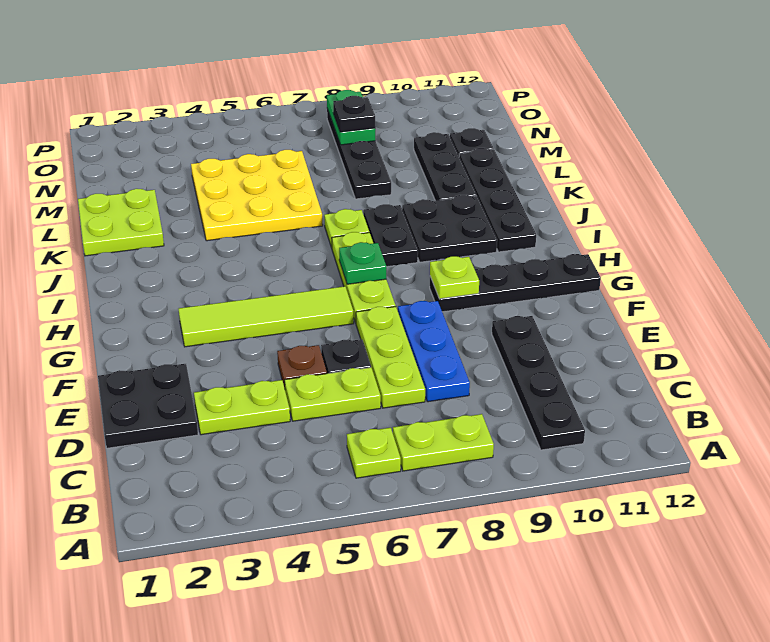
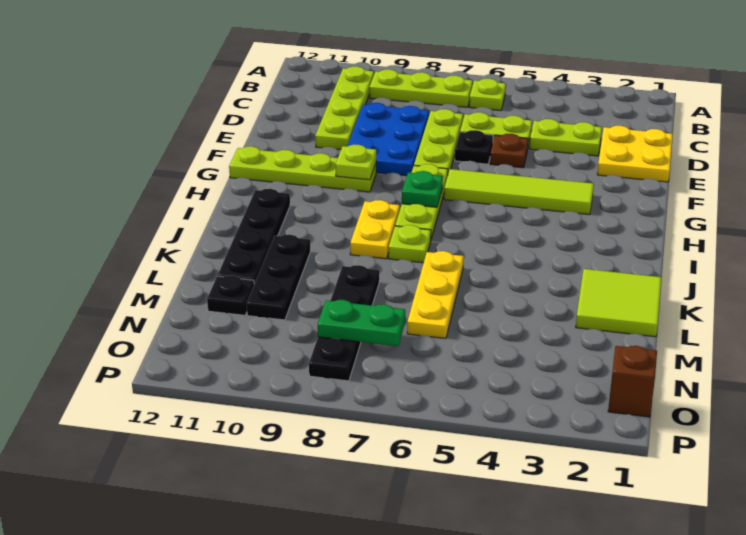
lime plate B7:B8 level 1 -> lime plate B7:B9 level 1
black plate B10:E10 level 1 -> lime plate B10:E10 level 1
black plate D1:E2 level 1 -> yellow plate D1:E2 level 1
blue plate D8:F8 level 1 -> blue plate D8:F9 level 1
black plate G9:G12 level 1 -> lime plate G9:G12 level 1
black plate I8:J8 level 1 -> yellow plate I8:J8 level 1
black plate I9:J10 level 1 -> none
lime plate K1:L2 level 1 -> lime tile K1:L2 level 1
yellow plate K4:M6 level 1 -> yellow plate K6:M6 level 1
green plate N8:O8 level 2 -> green plate N7:N8 level 2
black plate N8 level 3 -> none
none -> brown brick O1 level 1

